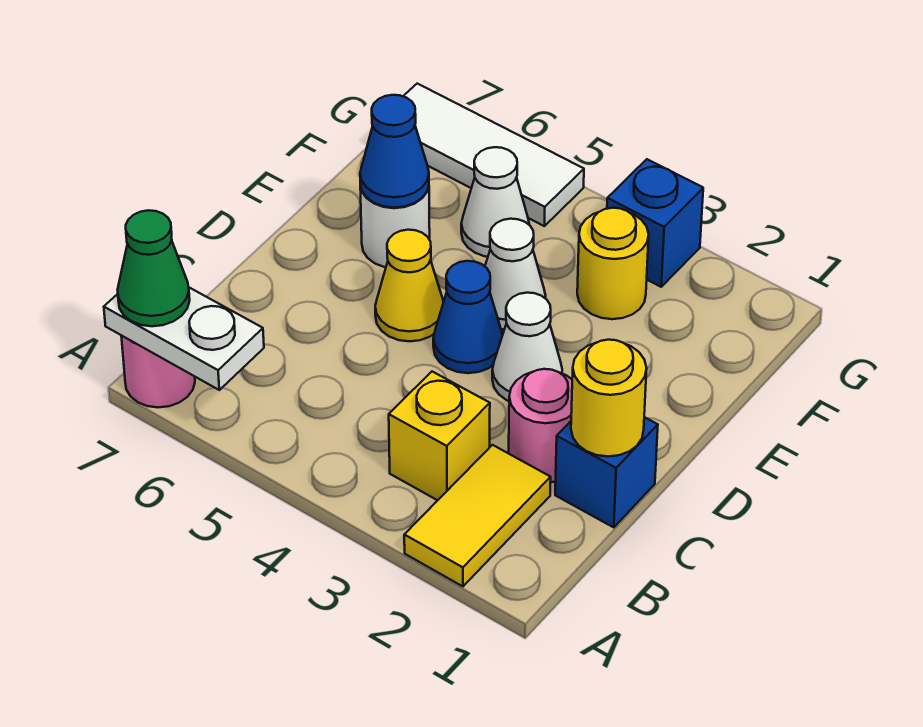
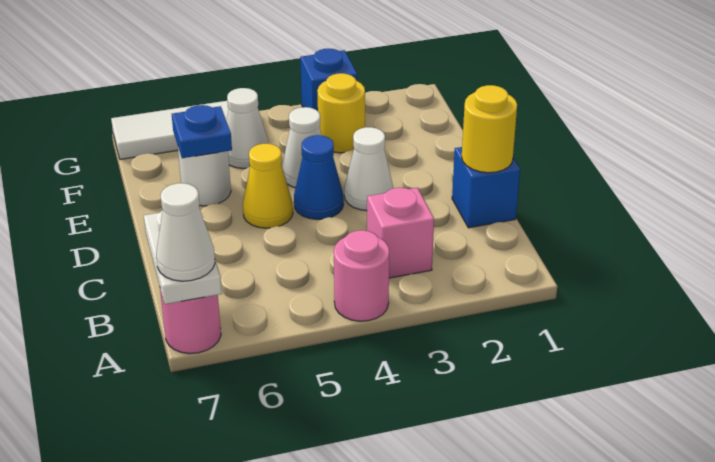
yellow tile A2:B2 level 1 -> none
white plate A6:A7 level 2 -> white plate A7:B7 level 2
green cone A7 level 3 -> white cone A7 level 3
yellow brick B3 level 1 -> pink brick B3 level 1
pink round brick C2 level 1 -> pink round brick A4 level 1
blue cone E6 level 2 -> blue plate E6 level 2

